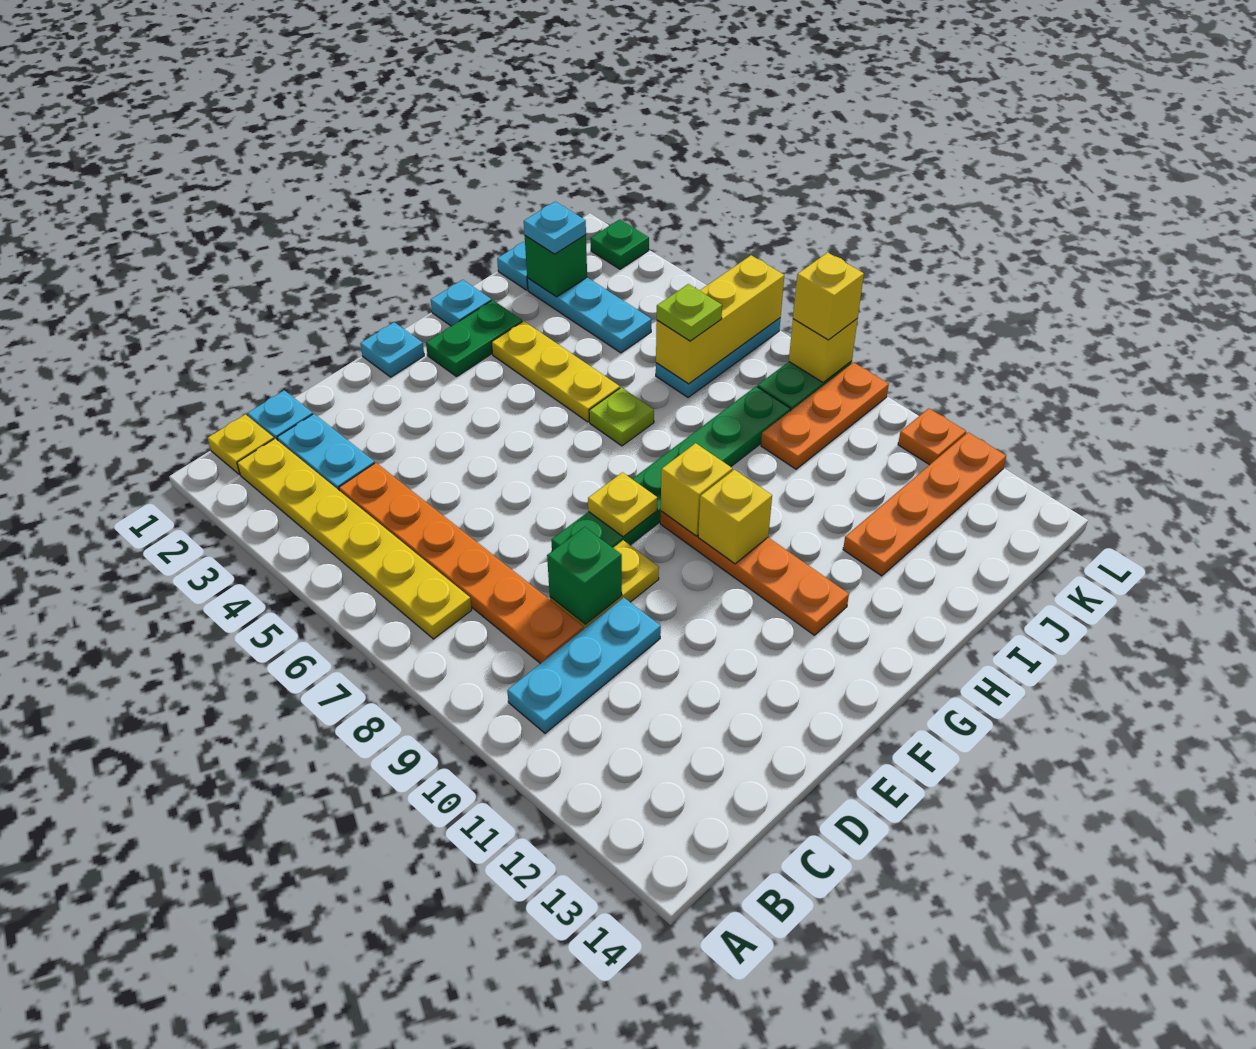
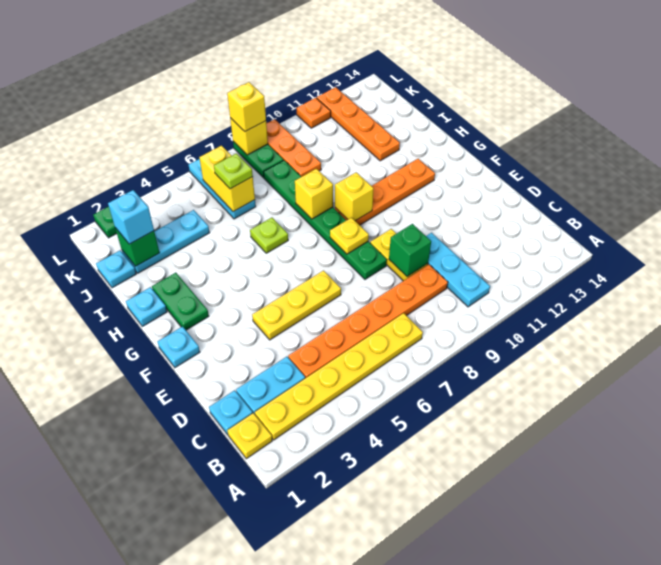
yellow brick G10 level 2 -> yellow brick H8 level 2
yellow plate H3:H5 level 1 -> yellow plate E4:E6 level 1
cyan plate J2 level 3 -> cyan brick J2 level 3
yellow brick J6:L6 level 2 -> yellow brick J6:K6 level 2

